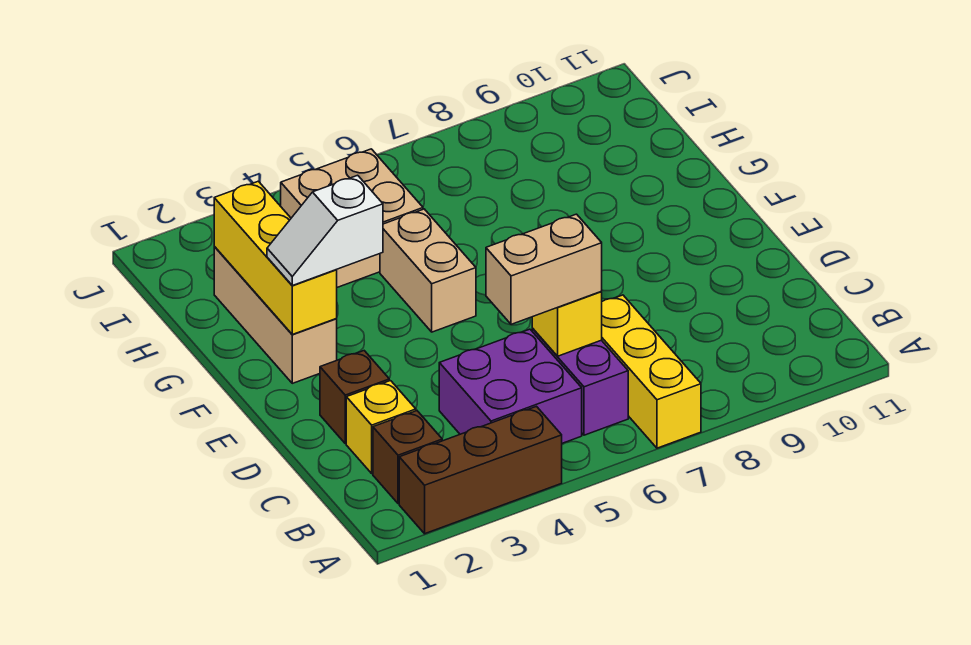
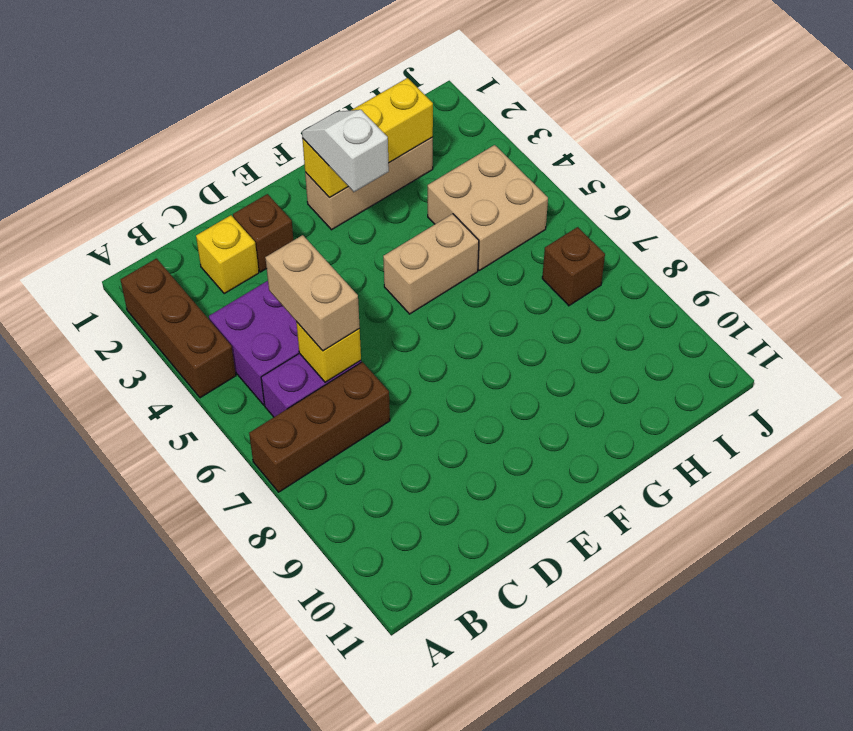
yellow brick A7:C7 level 1 -> brown brick A7:C7 level 1
brown brick B2 level 1 -> brown brick I7 level 1

